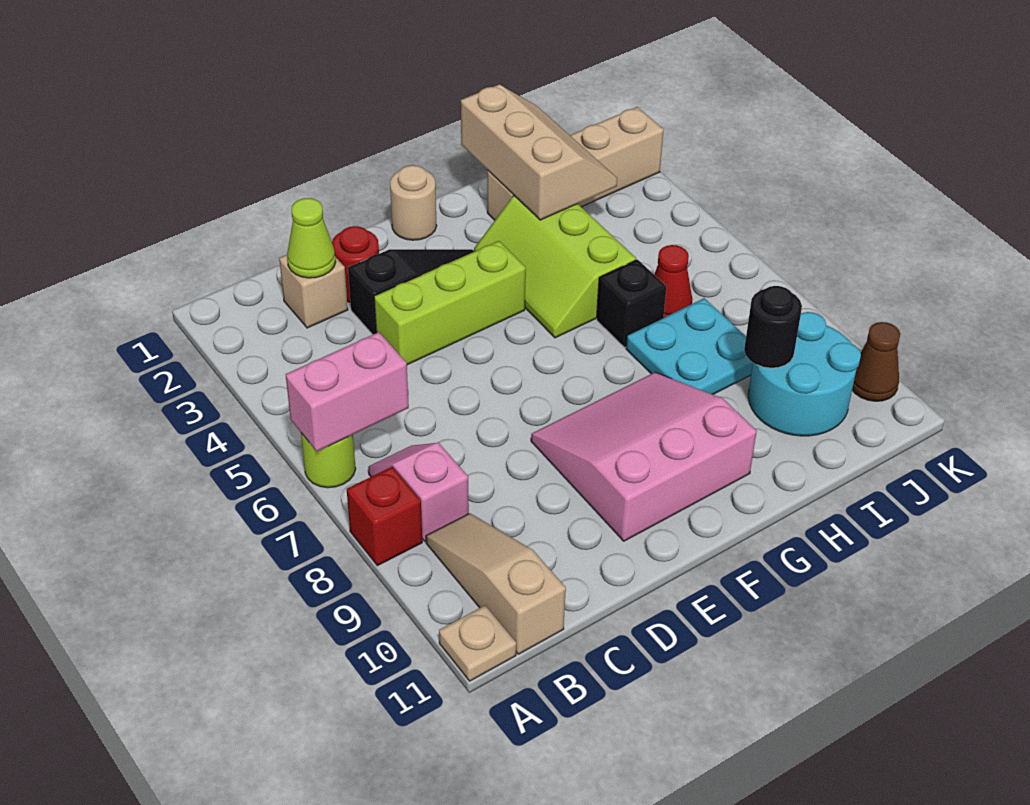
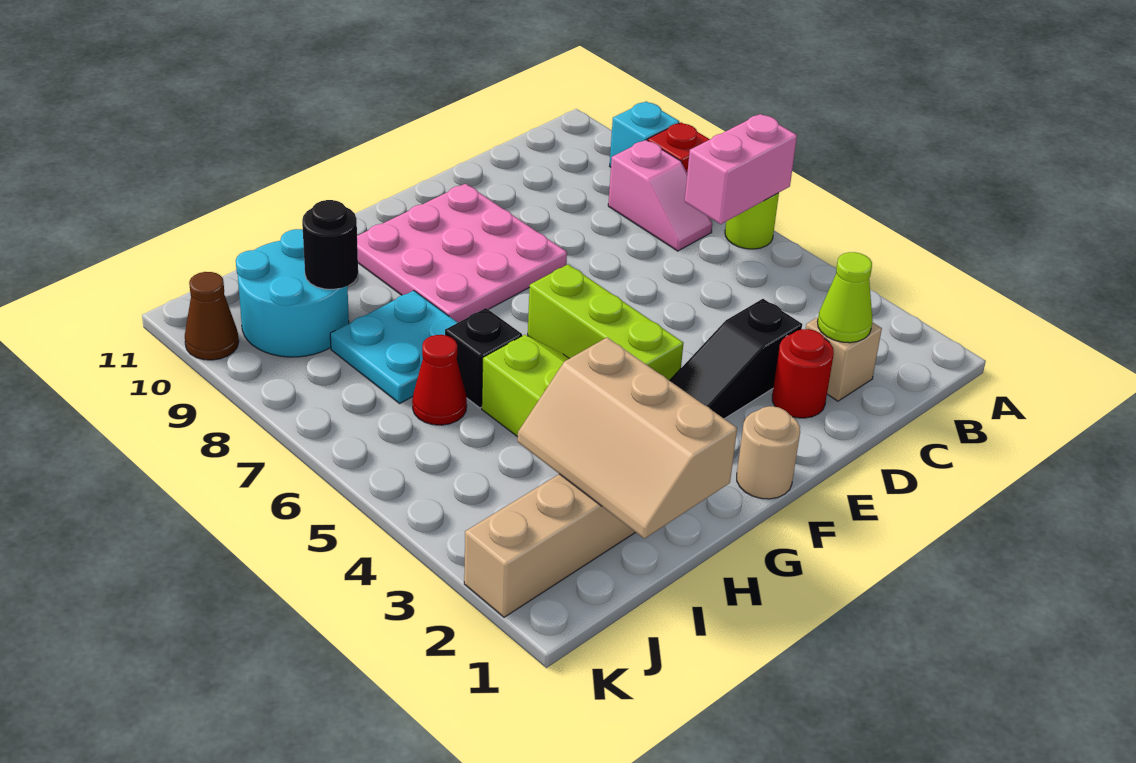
none -> cyan brick A9 level 1
tan plate A11 level 1 -> none
tan slope B9:B11 level 1 top 11 -> none
lime brick D4:F4 level 1 -> lime brick F4:F6 level 1
pink slope E8:G10 level 1 top 10 -> pink plate E8:G10 level 1

